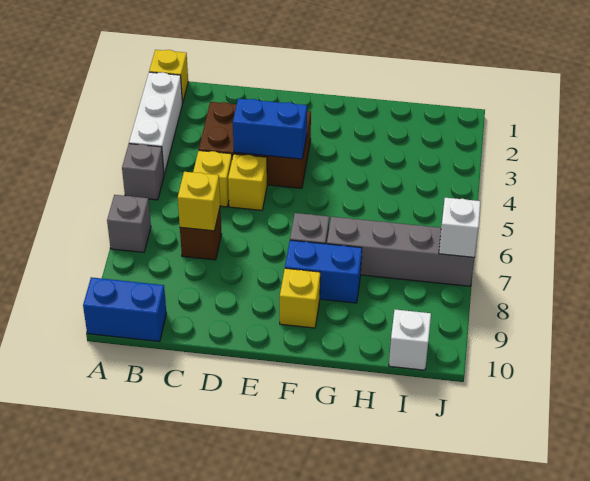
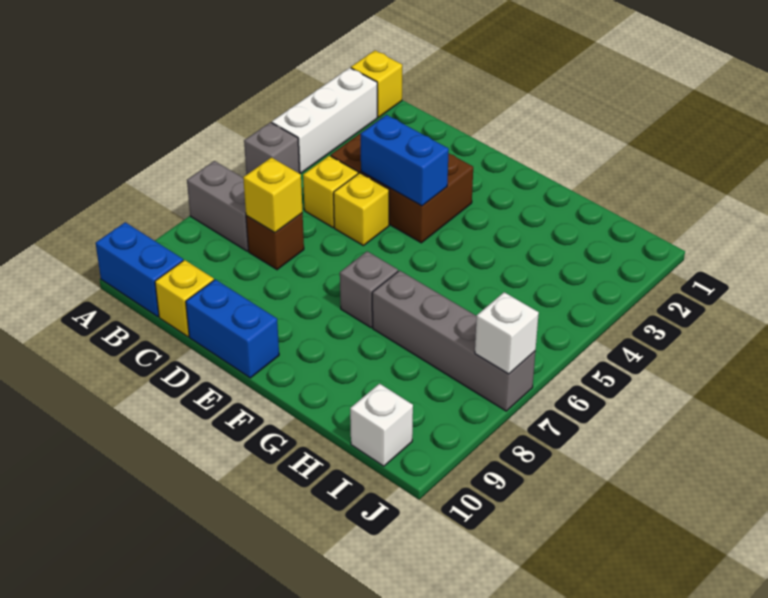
grey brick A7 level 1 -> grey brick A7:B7 level 1
blue brick F8:G8 level 1 -> blue brick D10:E10 level 1
yellow brick F9 level 1 -> yellow brick C10 level 1

